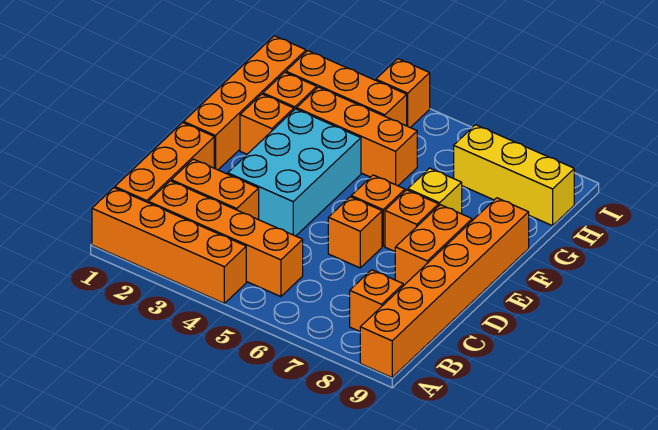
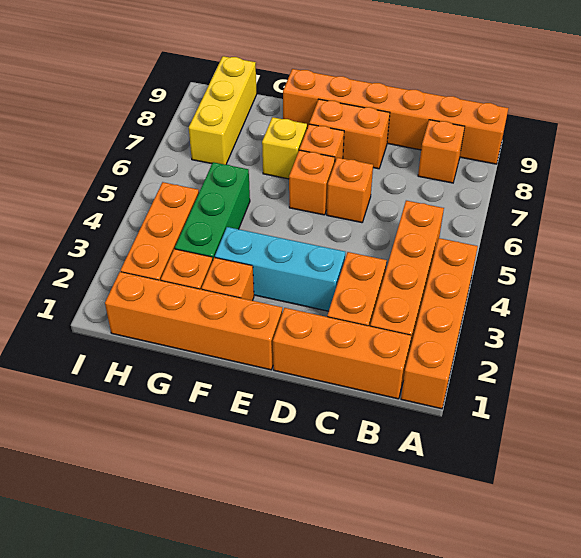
cyan brick D3:F4 level 1 -> cyan brick D3:F3 level 1
orange brick G3:G5 level 1 -> green brick G3:G5 level 1
orange brick I4 level 1 -> none

